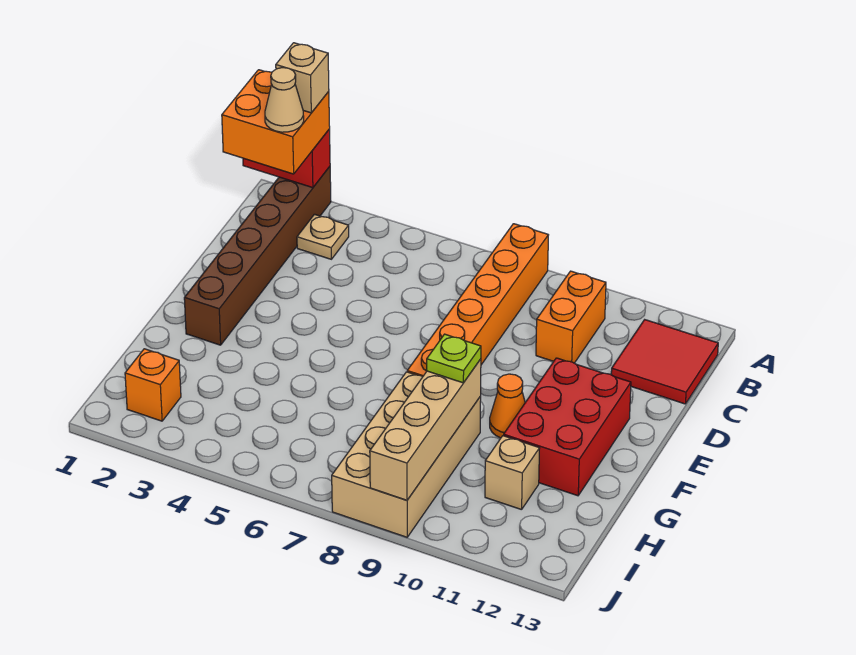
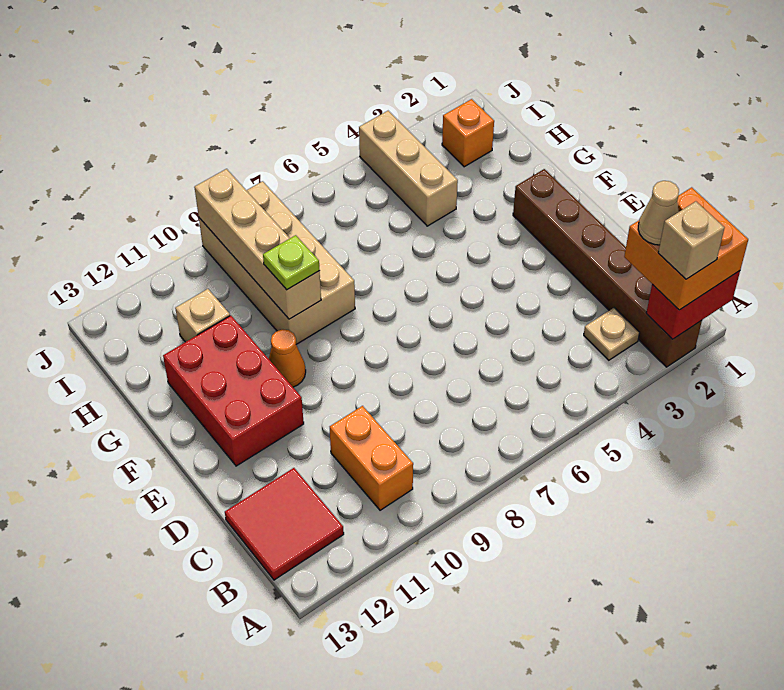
orange brick A8:F8 level 1 -> none
none -> tan brick H4:J4 level 1

